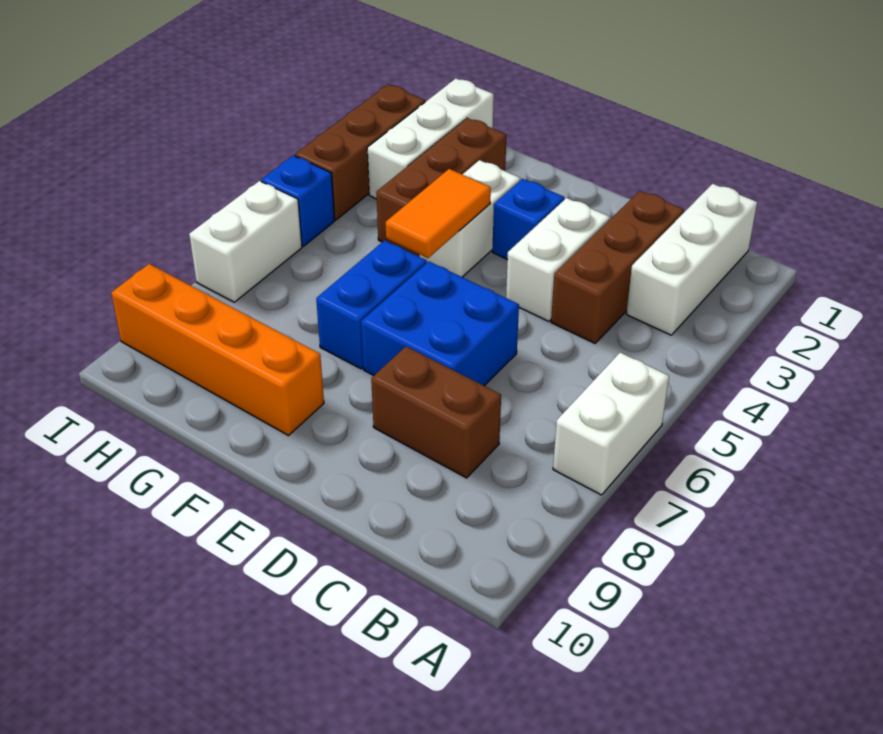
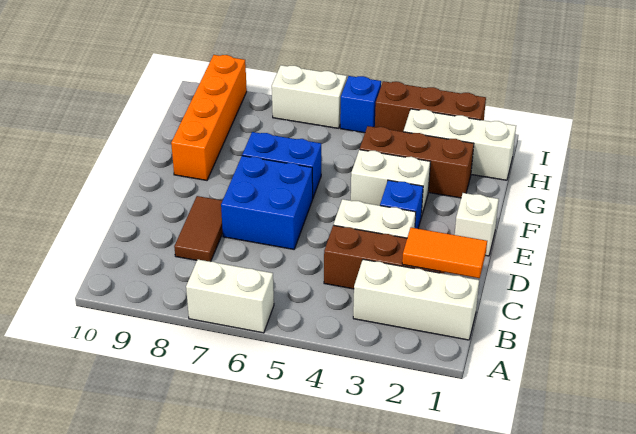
brown brick C8:D8 level 1 -> brown tile C8:D8 level 1
none -> white brick E1 level 1
orange tile F4:F5 level 2 -> orange tile C1:C2 level 2

